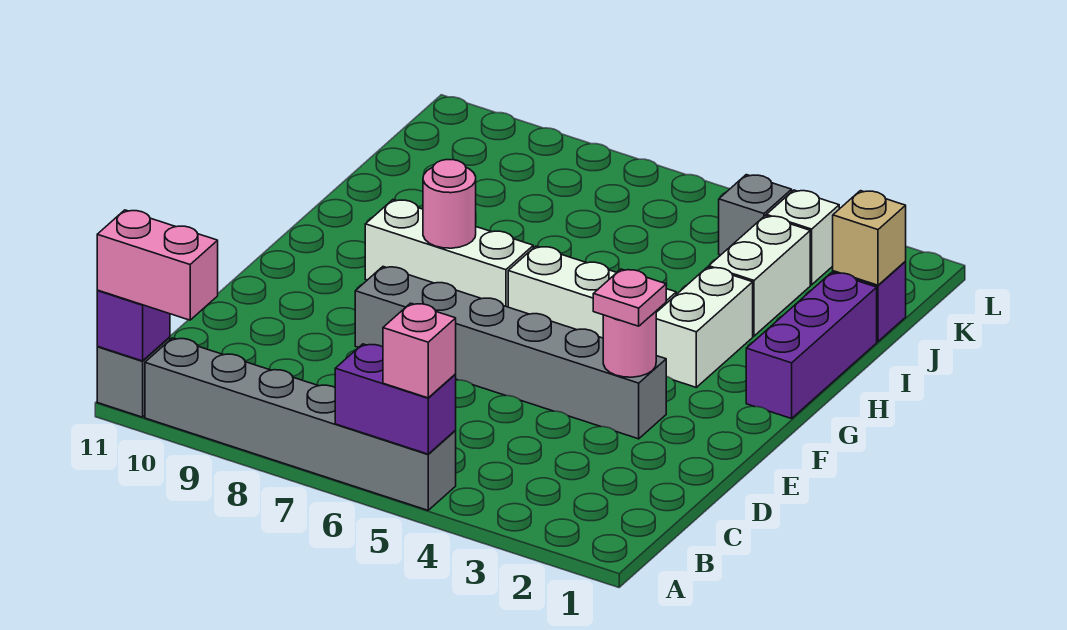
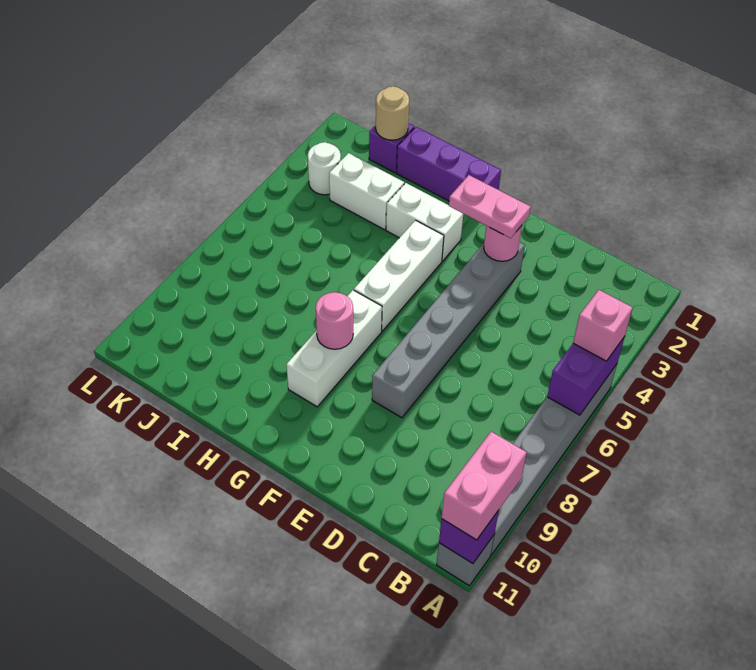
pink plate E3 level 3 -> pink plate E3:F3 level 3
tan brick J1 level 2 -> tan round brick J1 level 2
white brick K3 level 1 -> white round brick K3 level 1
grey brick K4 level 1 -> none

